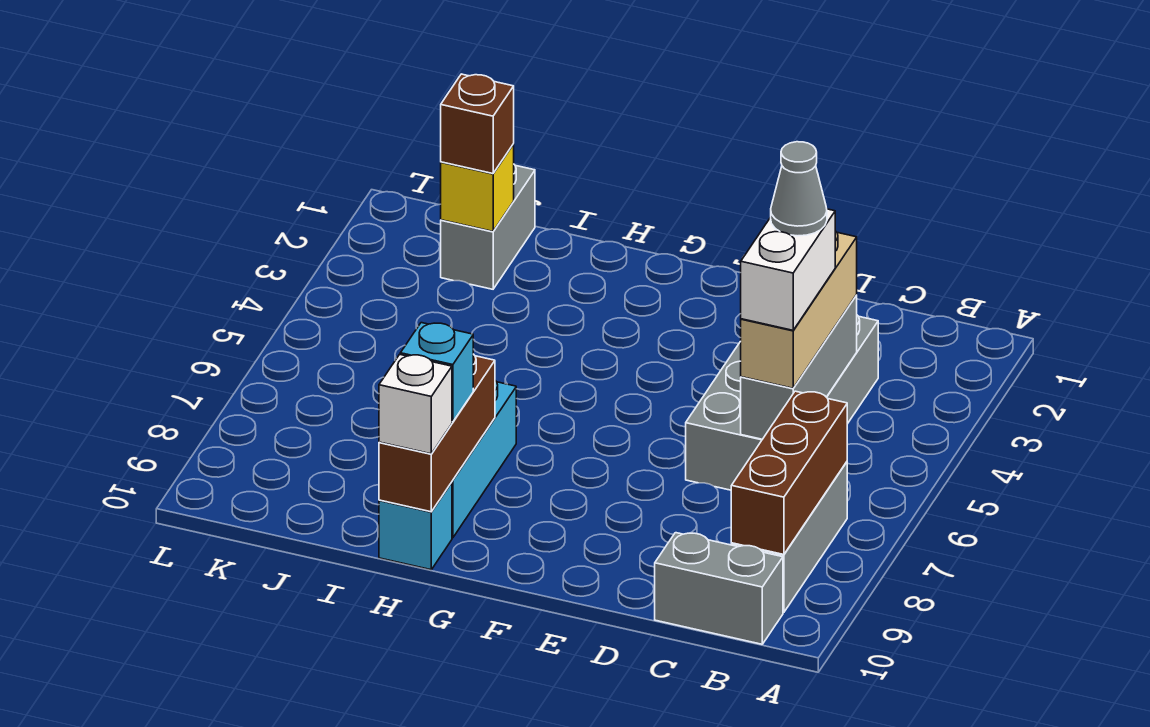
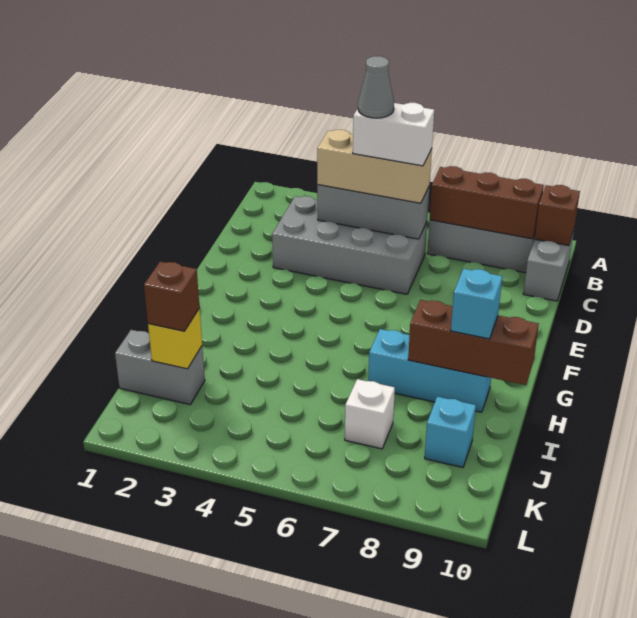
none -> brown brick B10 level 2
cyan brick H10 level 1 -> cyan brick J9 level 1
white brick H10 level 3 -> white brick J7 level 1

